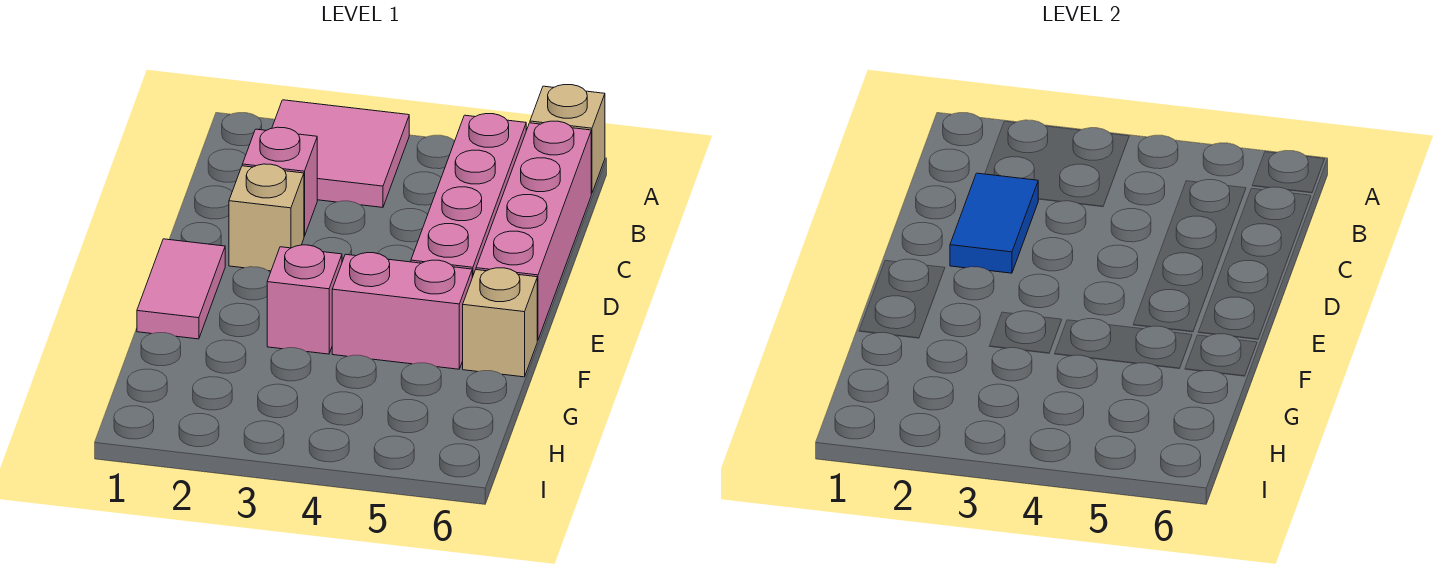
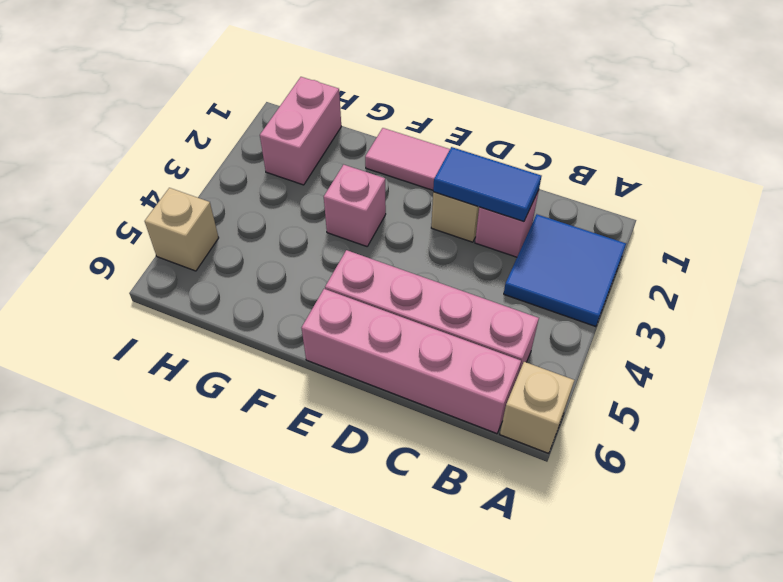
pink tile A2:B3 level 1 -> blue tile A2:B3 level 1
pink brick F4:F5 level 1 -> pink brick H1:H2 level 1
tan brick F6 level 1 -> tan brick I5 level 1

